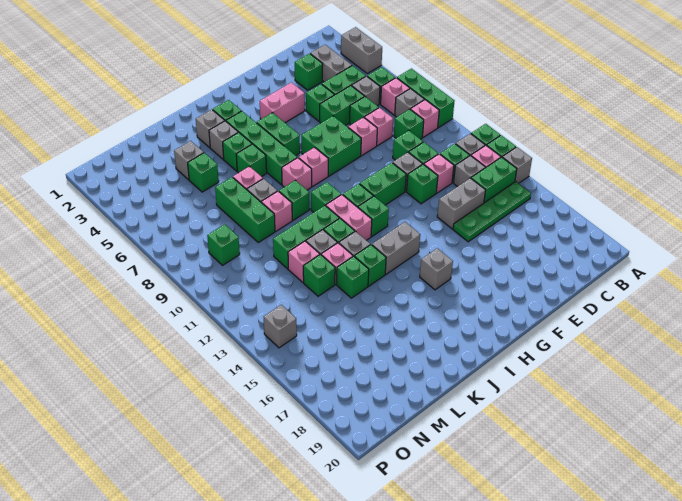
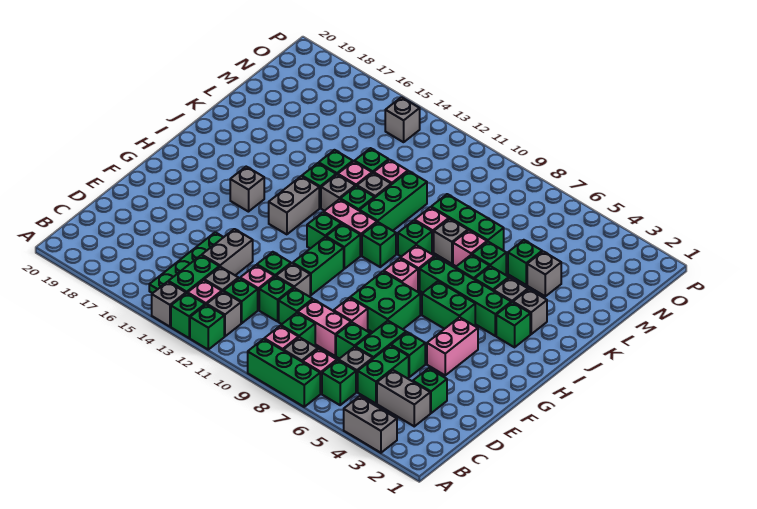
pink brick D8 level 1 -> pink brick D8:D9 level 1
green brick N9 level 1 -> green brick K6 level 1

